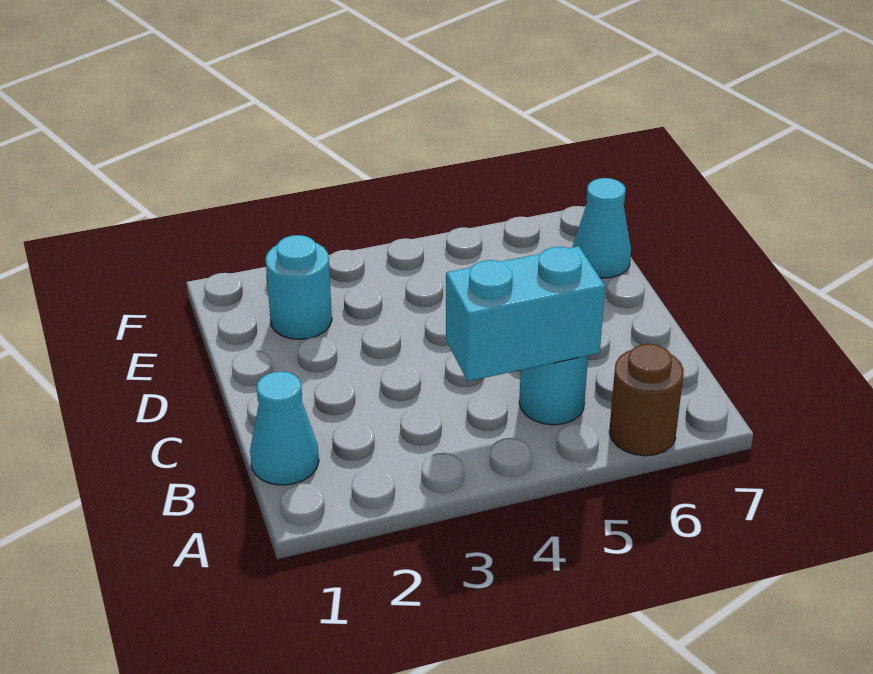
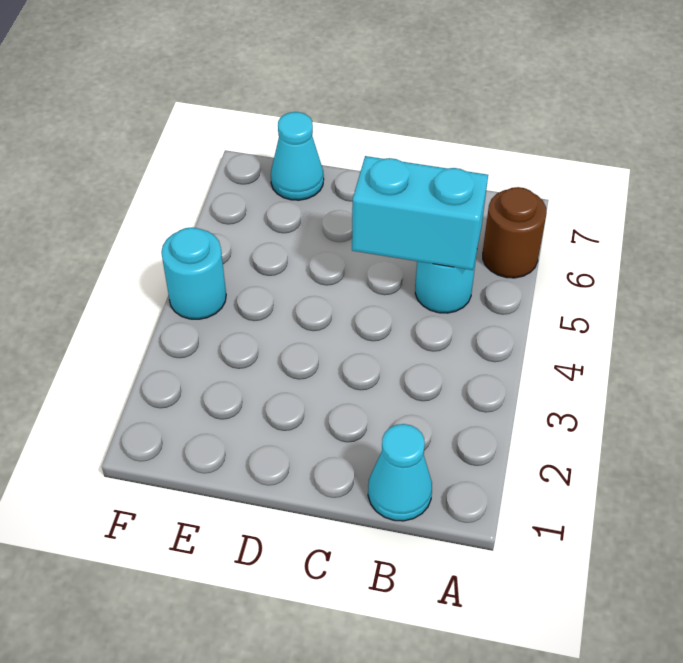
cyan brick B4:B5 level 2 -> cyan brick B5:C5 level 2
cyan round brick E2 level 1 -> cyan round brick F4 level 1

